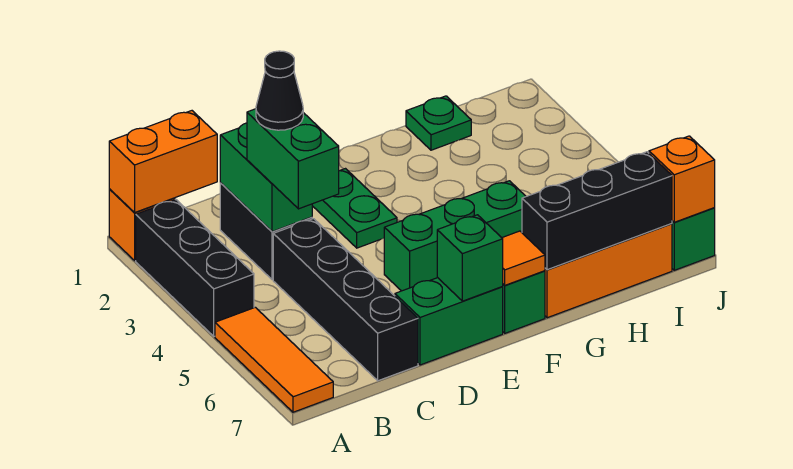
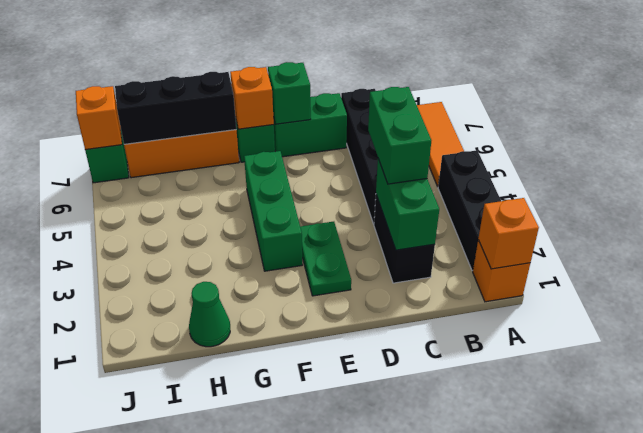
orange brick A1:B1 level 2 -> orange brick A1 level 2
black cone C3 level 4 -> none
green brick E5:G5 level 1 -> green brick F3:F5 level 1
orange tile F7 level 2 -> orange brick F7 level 2
green plate H1 level 1 -> green cone H1 level 1

